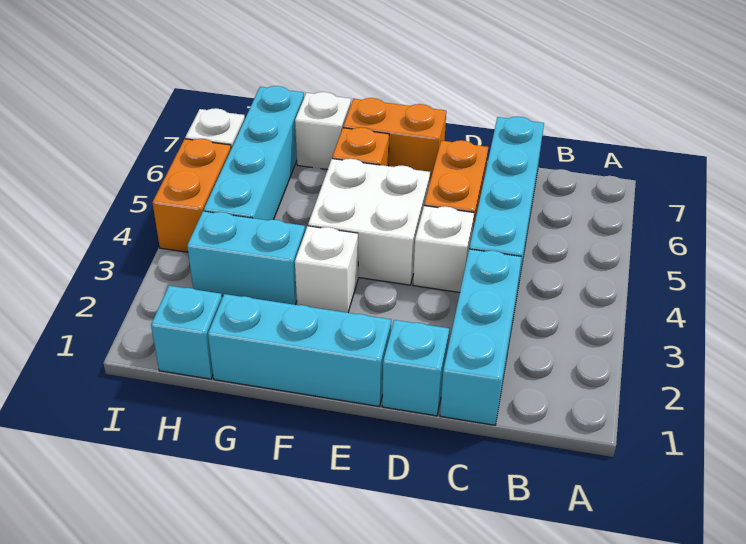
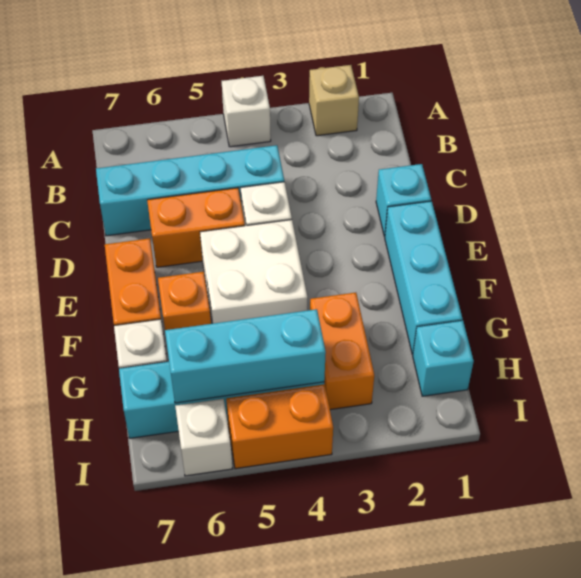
none -> tan brick A2 level 1
cyan brick C1:C3 level 1 -> cyan brick H4:H6 level 2
white brick F3 level 1 -> white brick A4 level 1
cyan brick G3:H3 level 1 -> orange brick G3:H3 level 1

